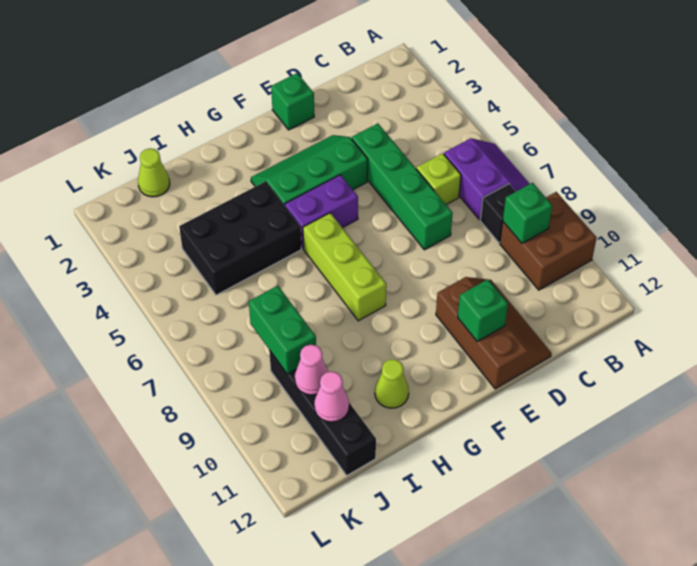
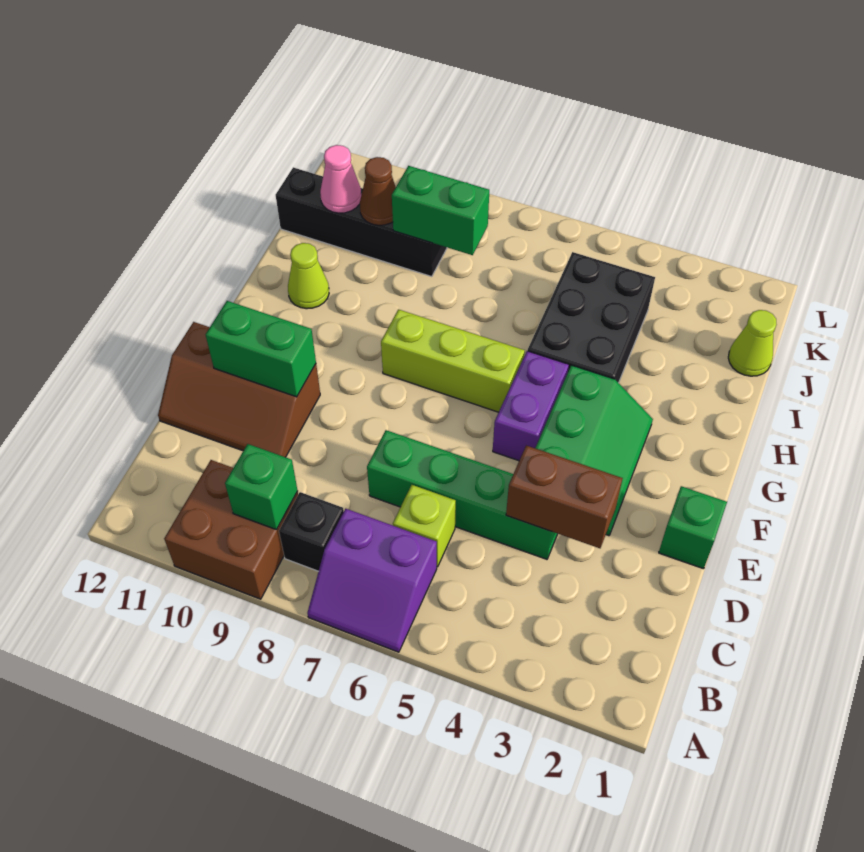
none -> brown brick D3:D4 level 2
green brick E11 level 2 -> green brick E10:E11 level 2
pink cone J10 level 2 -> brown cone J10 level 2

